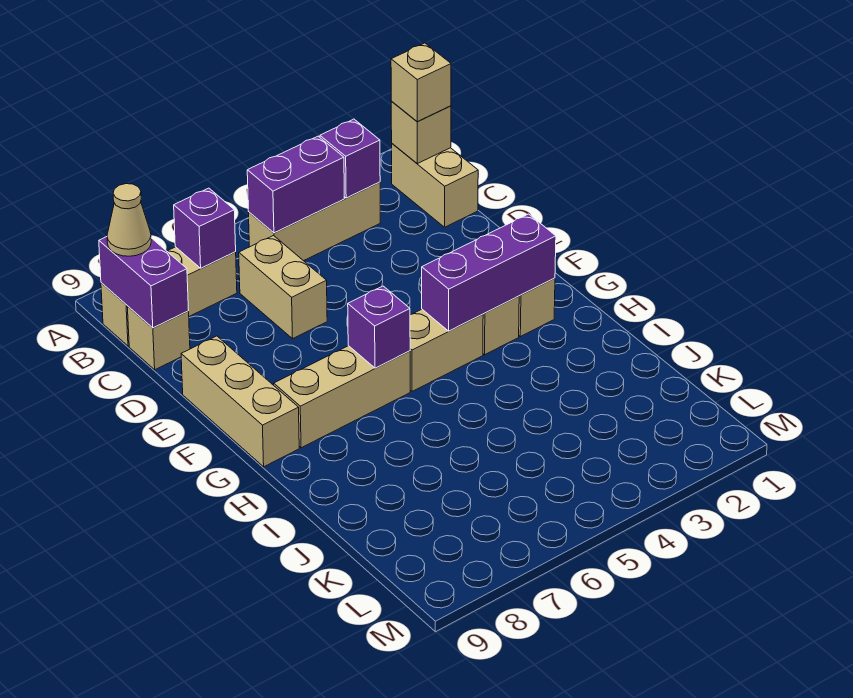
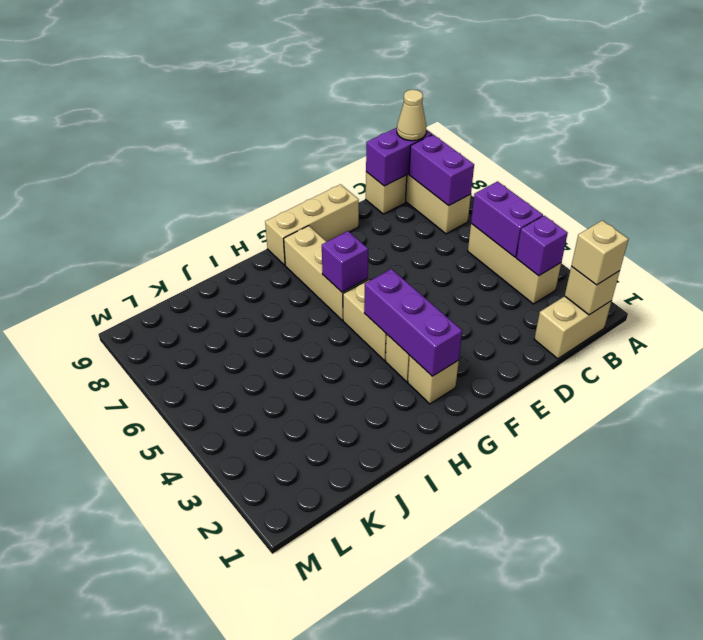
purple brick B7 level 2 -> purple brick B7:B8 level 2
tan brick C6:D6 level 1 -> none

